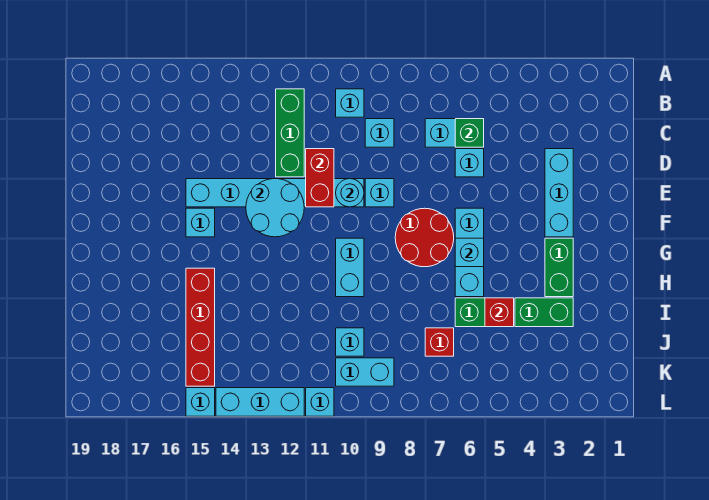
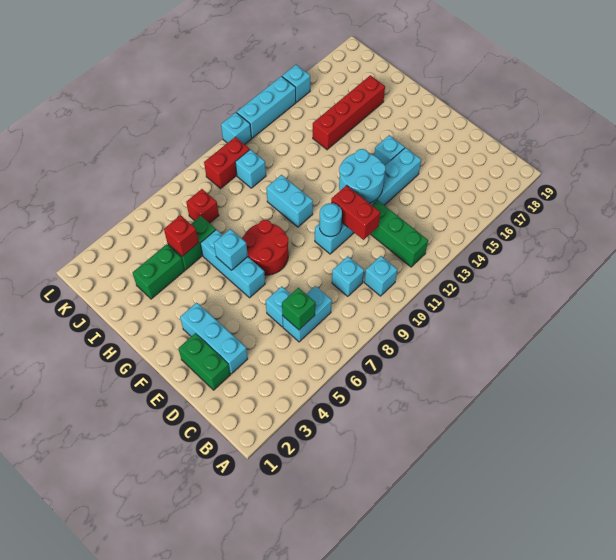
cyan brick E9 level 1 -> none
green brick G3:H3 level 1 -> green brick D2:E2 level 1
red brick H15:K15 level 1 -> red brick I14:I17 level 1
cyan brick K9:K10 level 1 -> red brick K9:K10 level 1

